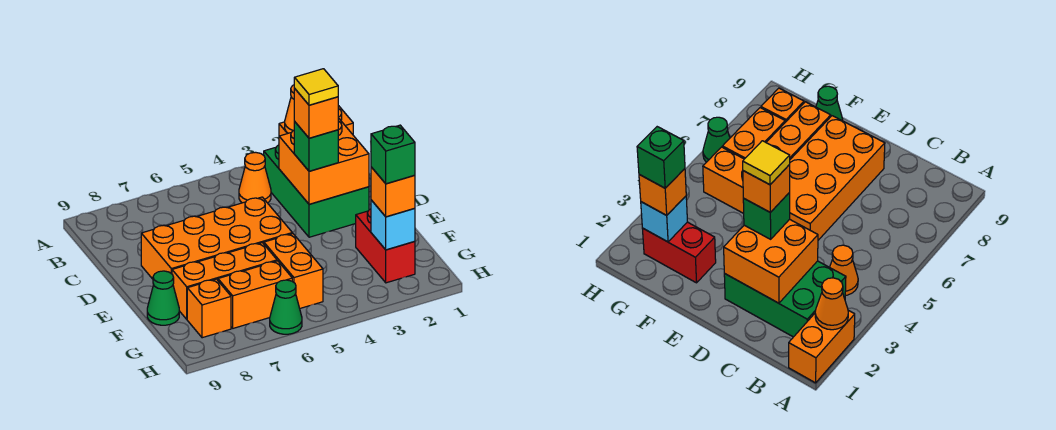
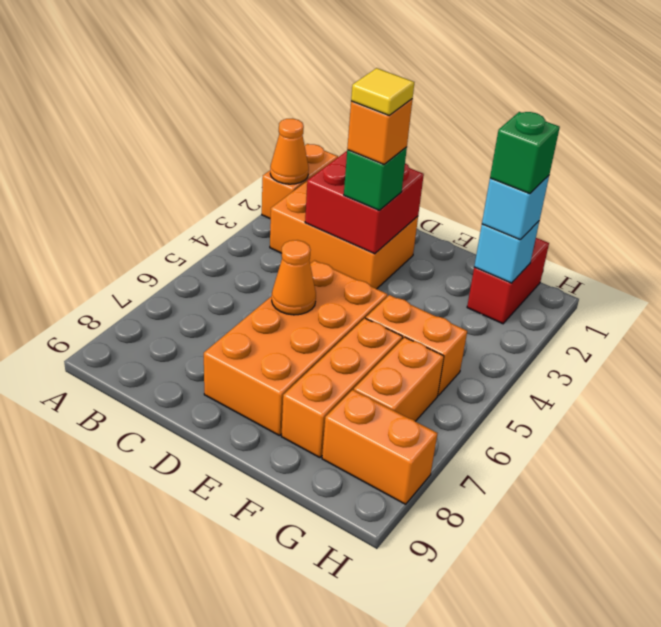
green brick B2:D3 level 1 -> orange brick B2:D3 level 1
orange cone B4 level 1 -> orange cone D6 level 2
orange brick C2:D3 level 2 -> red brick C2:D3 level 2
red brick F2:G2 level 1 -> red brick G1:G2 level 1
green cone F9 level 1 -> none
orange brick G2 level 3 -> cyan brick G2 level 3
orange brick G8 level 1 -> orange brick G8:H8 level 1
green cone H6 level 1 -> none

